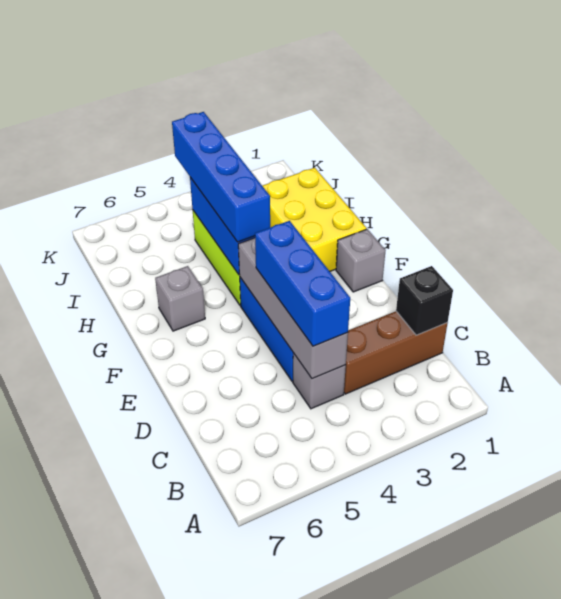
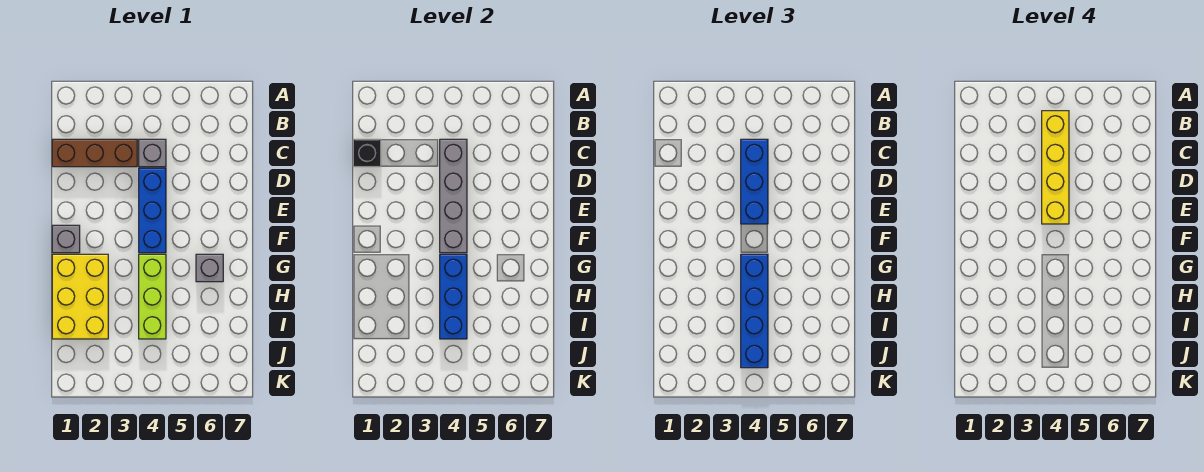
none -> yellow brick B4:E4 level 4

